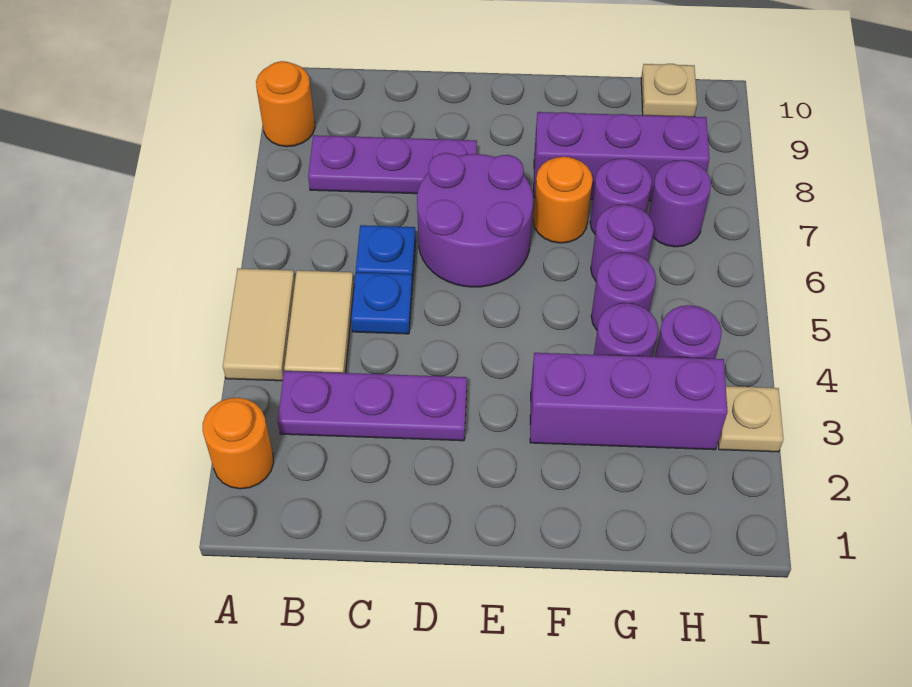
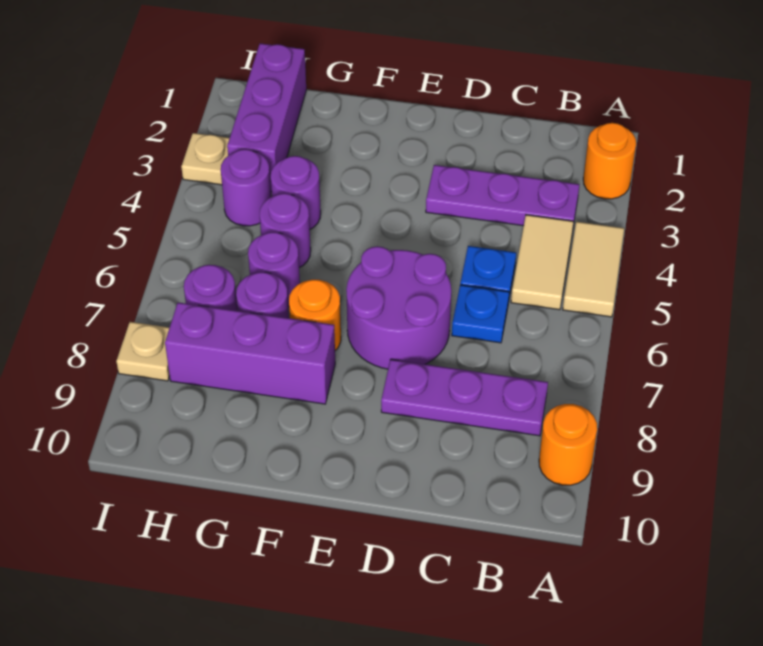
purple brick F3:H3 level 1 -> purple brick H1:H3 level 1
tan plate H10 level 1 -> tan plate I8 level 1

